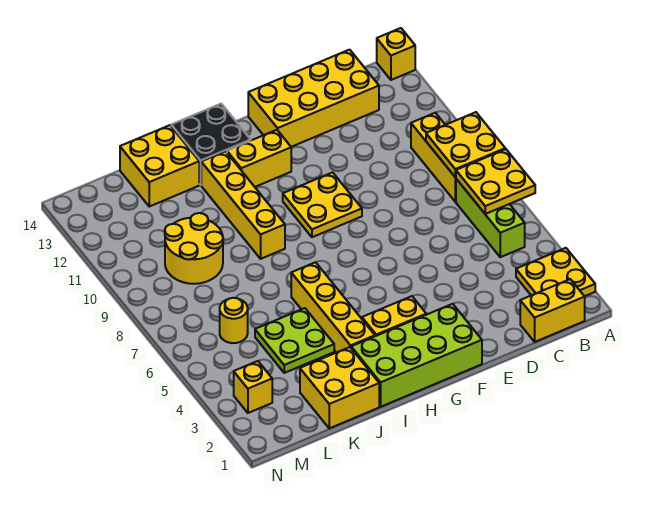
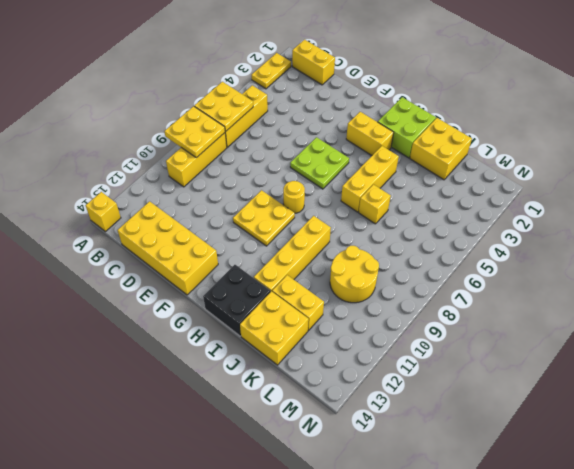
yellow plate A2:B3 level 1 -> yellow plate A2:A3 level 1
lime brick B5:B7 level 1 -> yellow brick B5:B7 level 1
lime brick F1:I2 level 1 -> lime brick H1:I2 level 1
yellow brick G12:H12 level 1 -> yellow brick J12:K12 level 1
yellow brick I3:I6 level 1 -> yellow brick I4:I6 level 1
lime plate J4:K5 level 1 -> lime plate F5:G6 level 1
yellow round brick L6 level 1 -> yellow round brick G8 level 1
yellow brick M3 level 1 -> yellow brick J6 level 1

